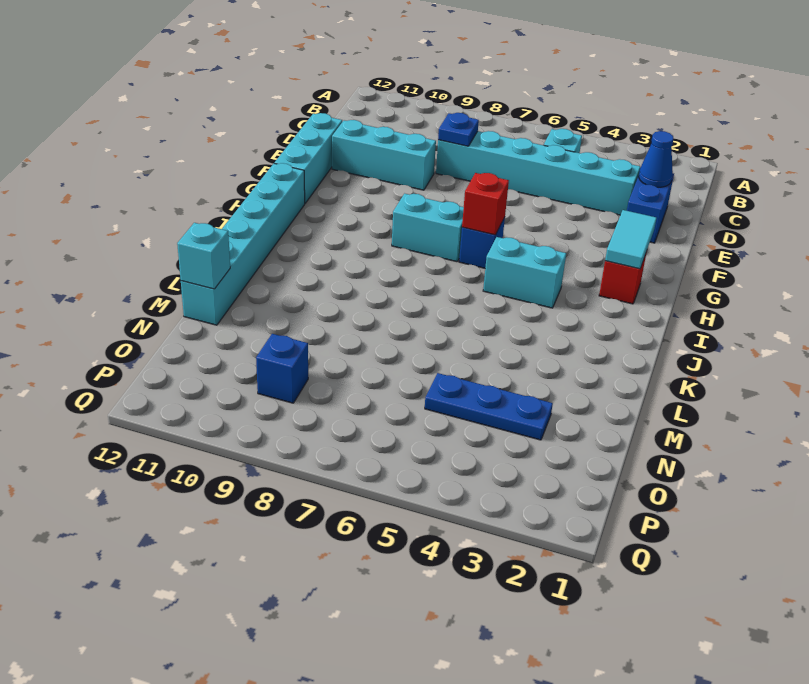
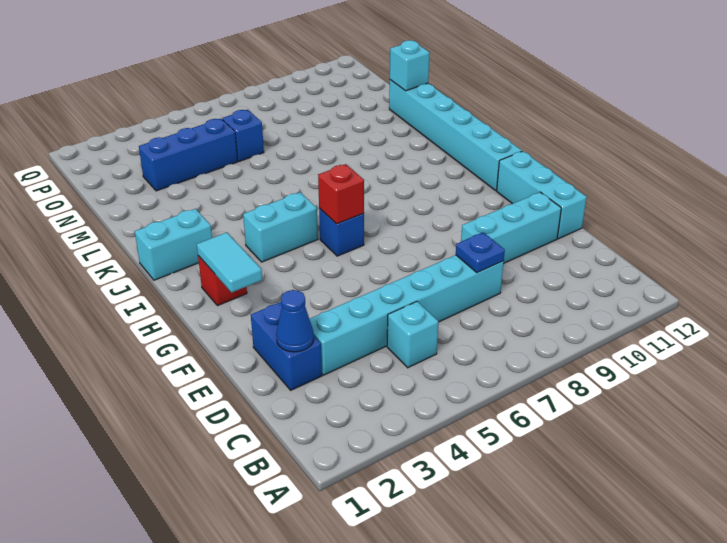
cyan brick H7:H8 level 1 -> cyan brick J1:J2 level 1
blue plate N3:N5 level 1 -> blue brick N3:N5 level 1
blue brick O9 level 1 -> blue brick N6 level 1

